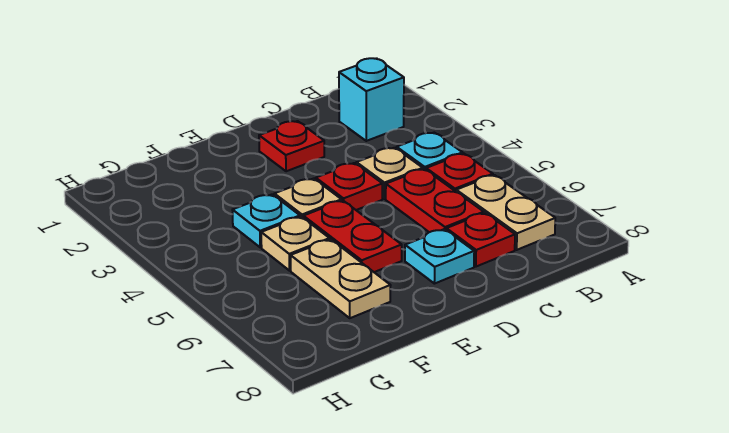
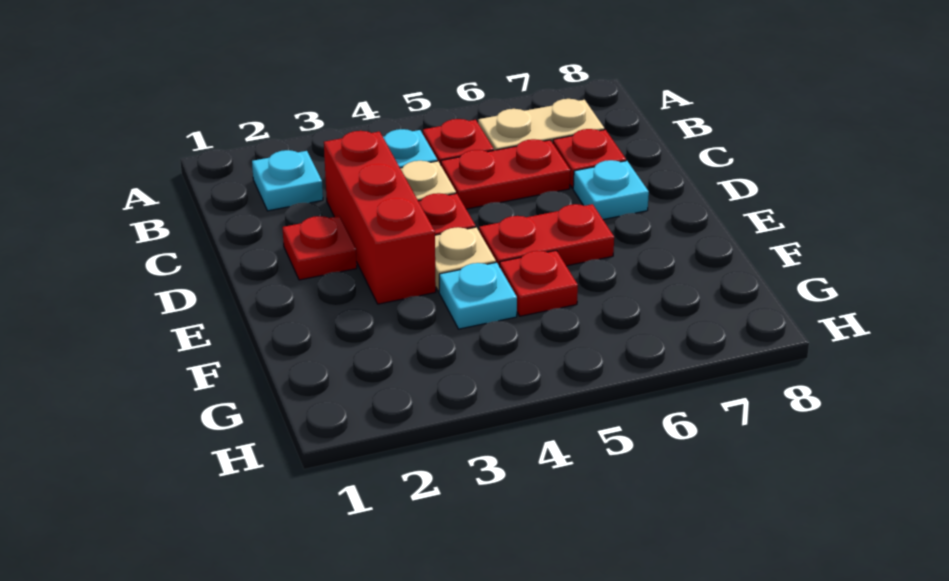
cyan brick B2 level 1 -> cyan plate B2 level 1
none -> red brick C3:E3 level 1
tan plate F5 level 1 -> red plate F5 level 1
tan plate F6:F7 level 1 -> none

